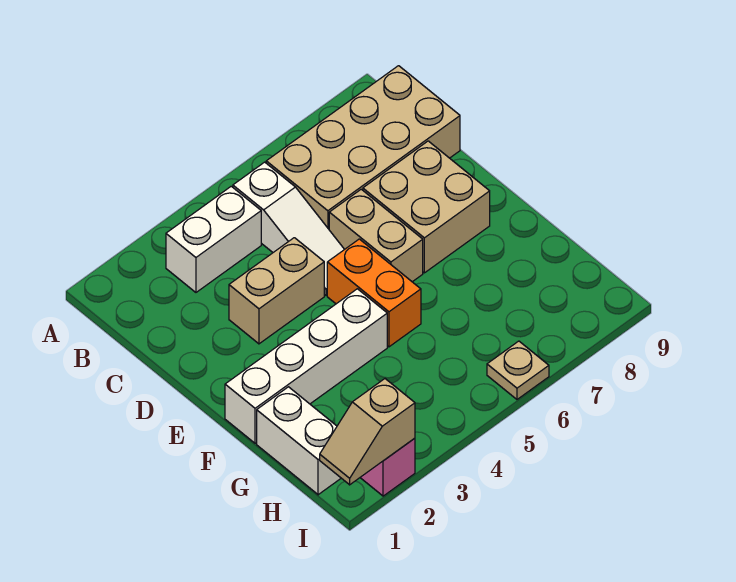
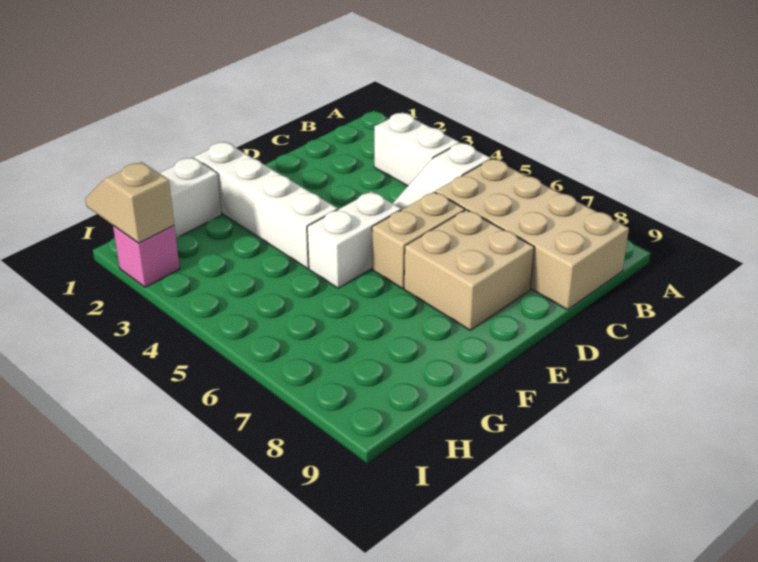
tan brick D3:D4 level 1 -> none
orange brick E5:F5 level 1 -> white brick E5:F5 level 1
tan plate I6 level 1 -> none

